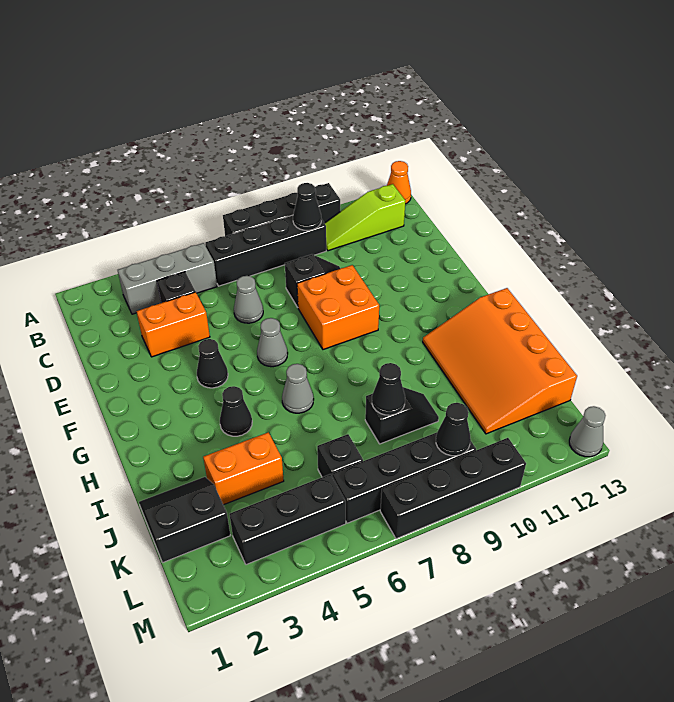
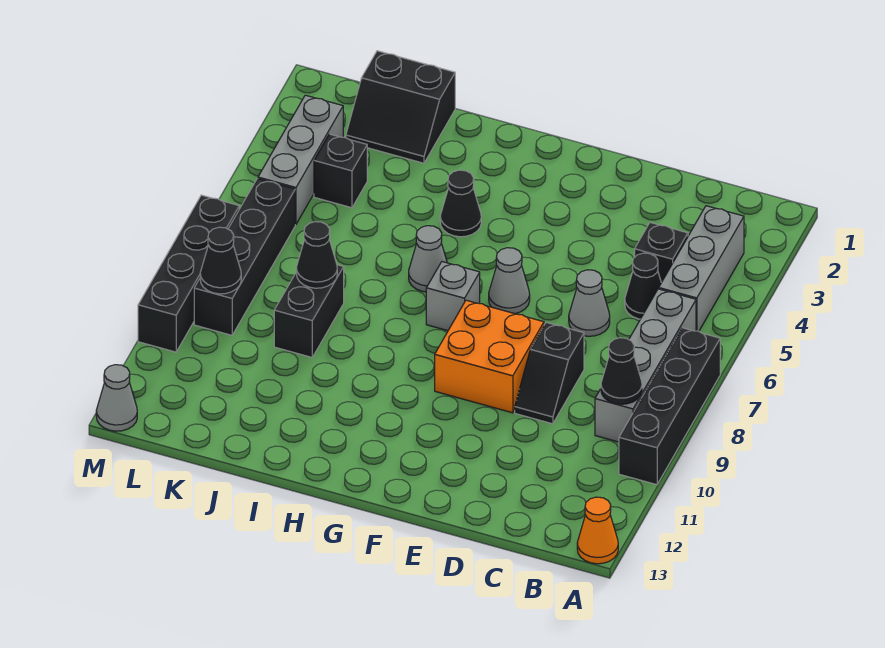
black brick B6:B9 level 1 -> grey brick B6:B9 level 1
lime slope B10:B12 level 1 top 12 -> none
orange brick D3:D4 level 1 -> none
black cone F4 level 1 -> black cone C5 level 1
none -> grey brick G7 level 1
orange slope H11:K13 level 1 top 13 -> none
black slope J1:K2 level 1 top K -> black slope J1:K2 level 1 top 1
orange brick J3:J4 level 1 -> none
black slope J8:J9 level 1 top 8 -> black brick J8:J9 level 1
black brick K6 level 1 -> black brick K4 level 1
black brick L3:L5 level 1 -> grey brick L3:L5 level 1

